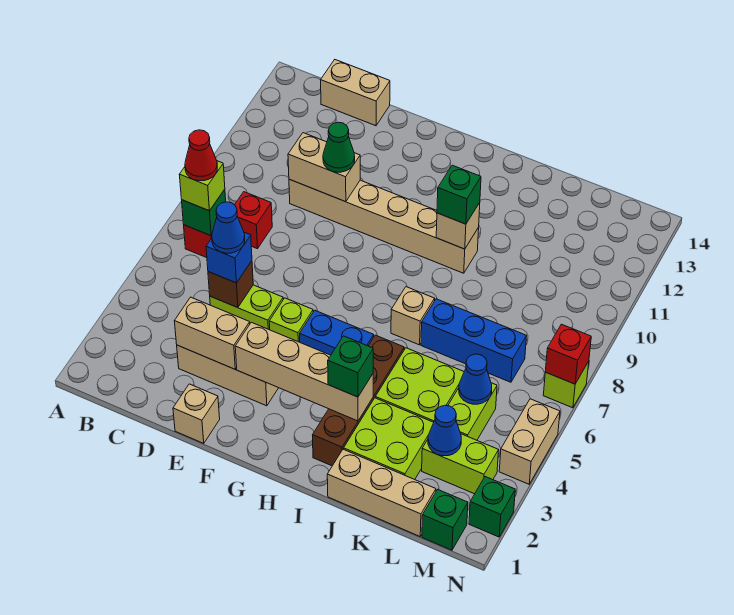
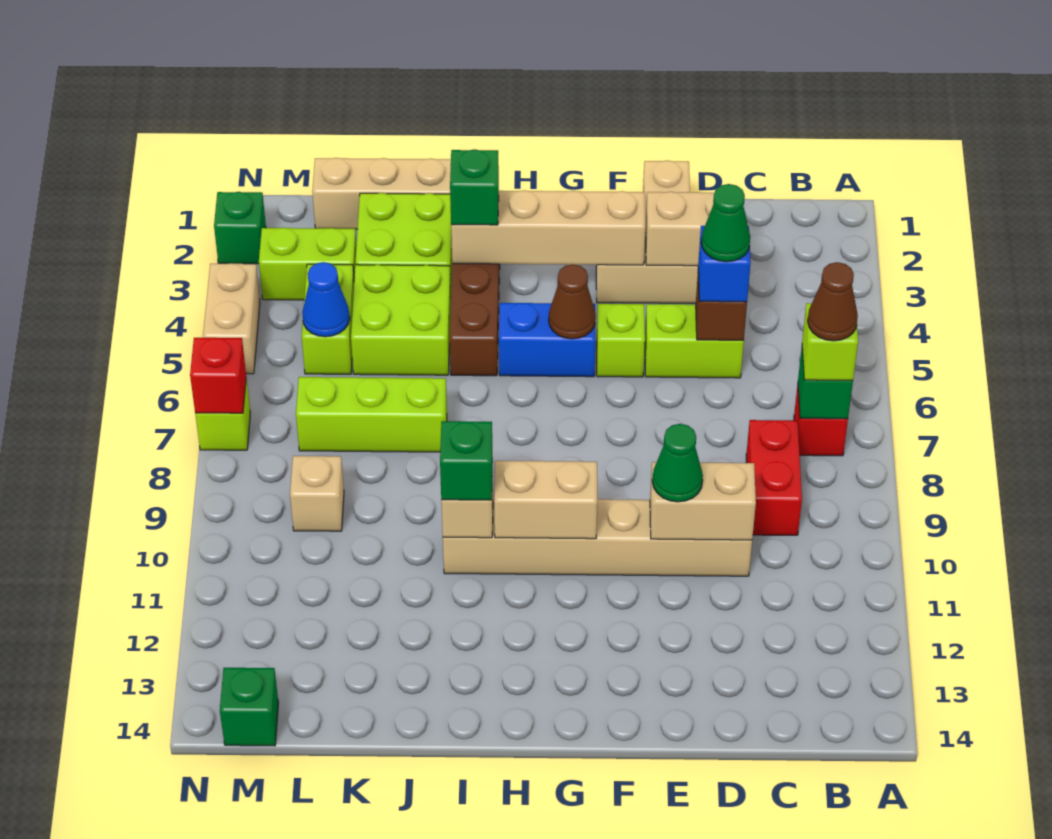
red cone B7 level 4 -> brown cone B7 level 4
red brick C8 level 1 -> red brick C8:C9 level 1
tan brick C14:D14 level 1 -> tan brick G10:H10 level 2
blue cone D5 level 4 -> green cone D5 level 4
none -> brown cone G5 level 2
tan brick I7 level 1 -> tan brick L9 level 1
blue brick J7:L7 level 1 -> lime brick J7:L7 level 1
blue cone L3 level 2 -> none
green brick M1 level 1 -> green brick M14 level 1

